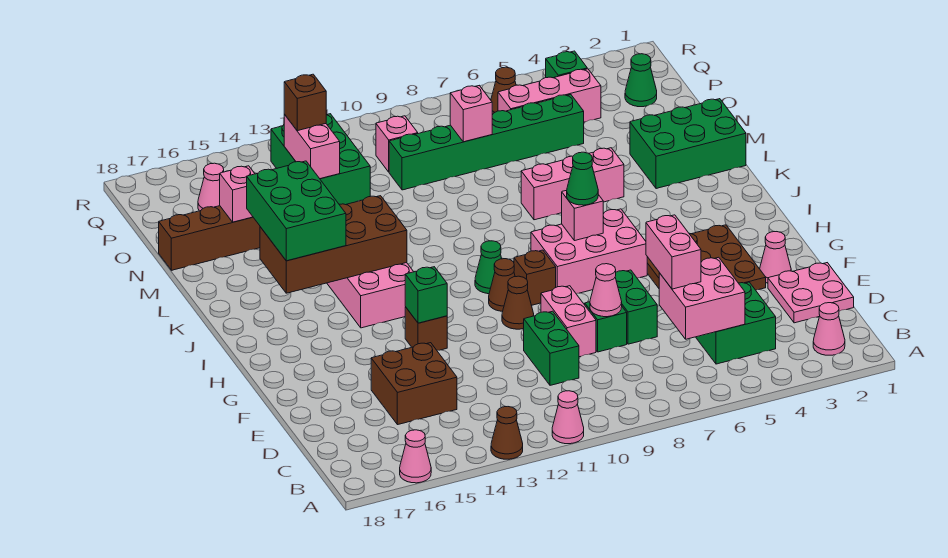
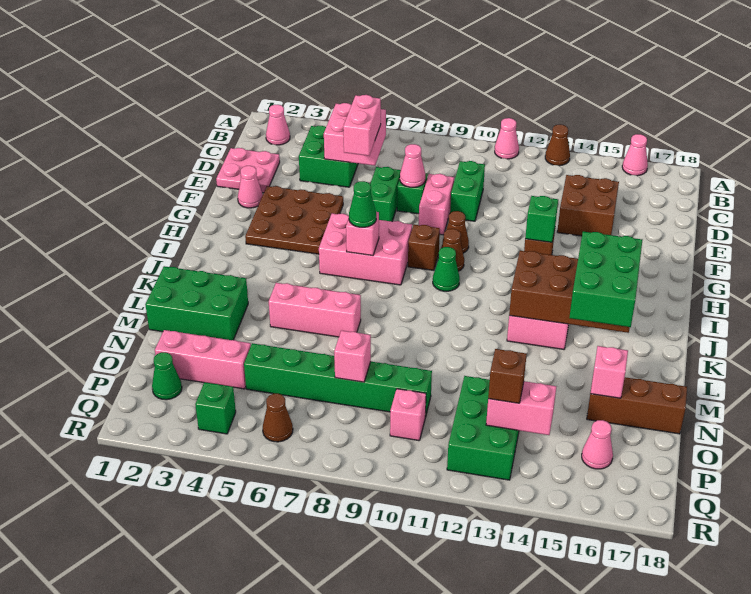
pink brick O13:P13 level 2 -> pink brick P13:P14 level 2
pink brick P4:P6 level 1 -> pink brick O2:O4 level 1

